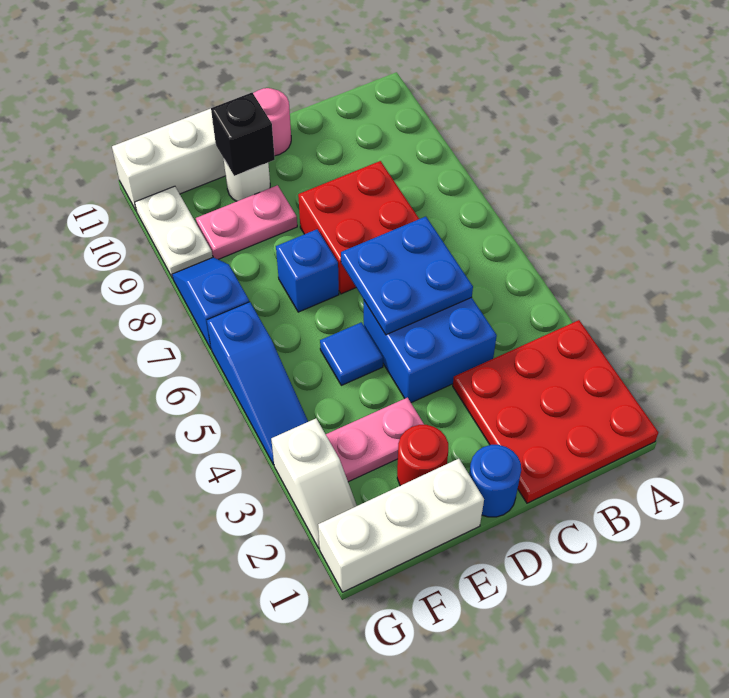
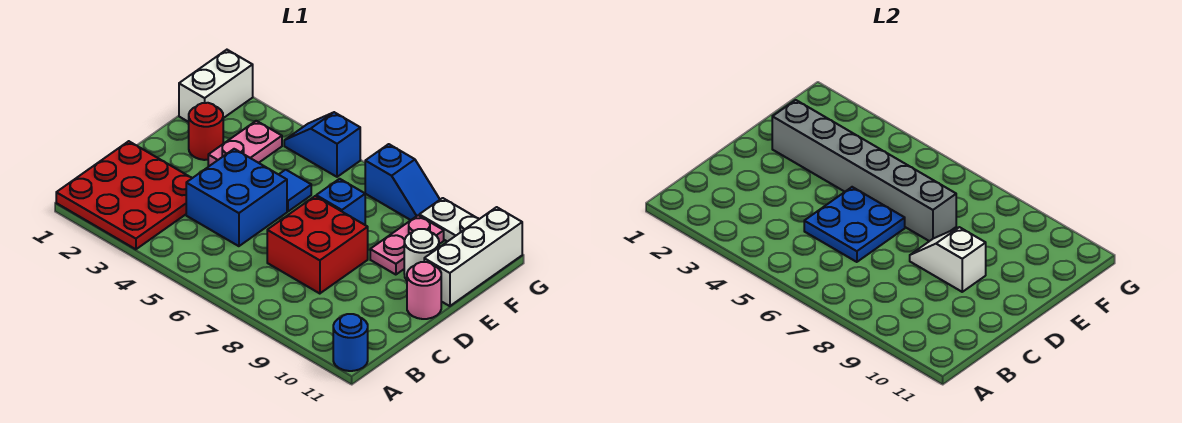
blue round brick D1 level 1 -> blue round brick A11 level 1
white brick E1:G1 level 1 -> white brick F1:G1 level 1
none -> grey brick E2:E7 level 2
black brick E10 level 2 -> none
white slope G2:G3 level 1 top 3 -> white slope D8:D9 level 2 top 9
blue slope G4:G6 level 1 top 6 -> blue slope G4:G5 level 1 top 5

